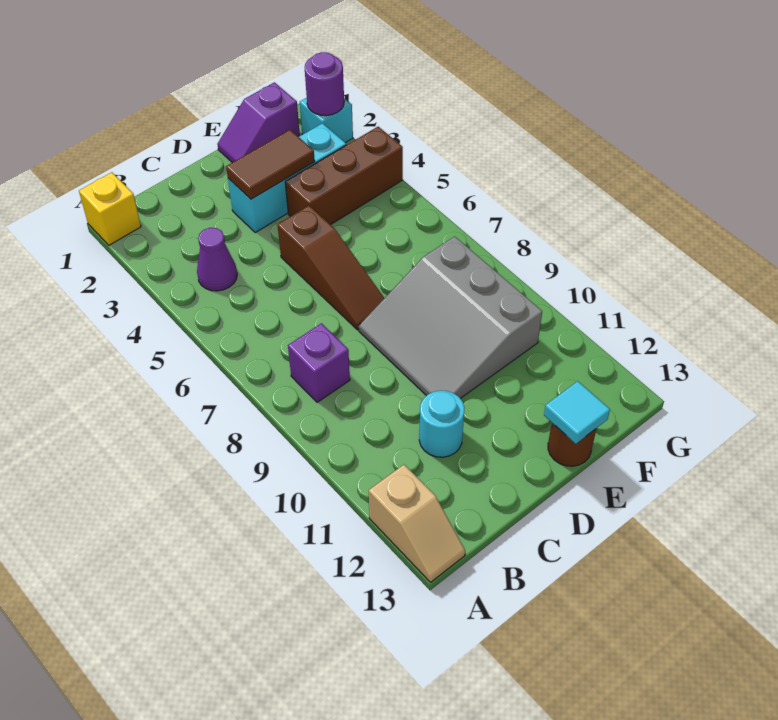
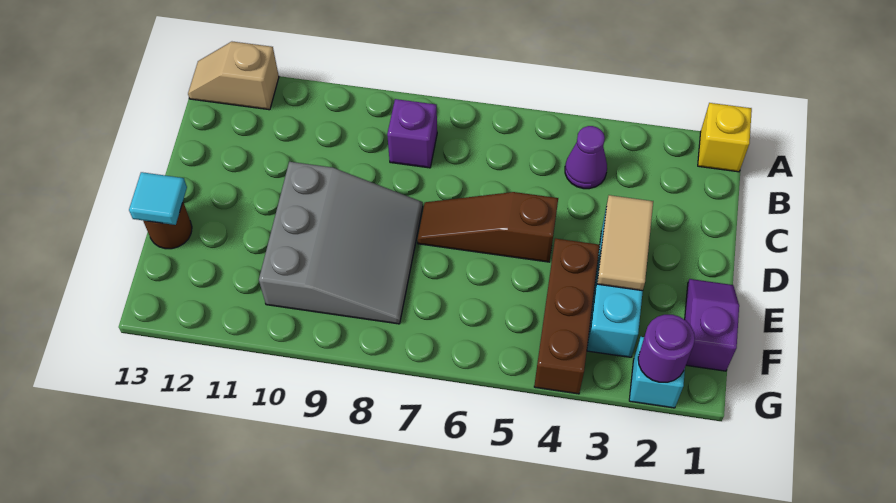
cyan round brick C11 level 1 -> none
brown tile D3:E3 level 2 -> tan tile D3:E3 level 2
grey slope D8:F10 level 1 top F -> grey slope D8:F10 level 1 top 10

